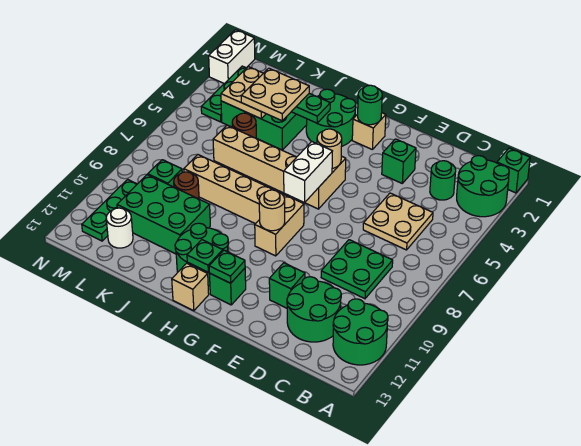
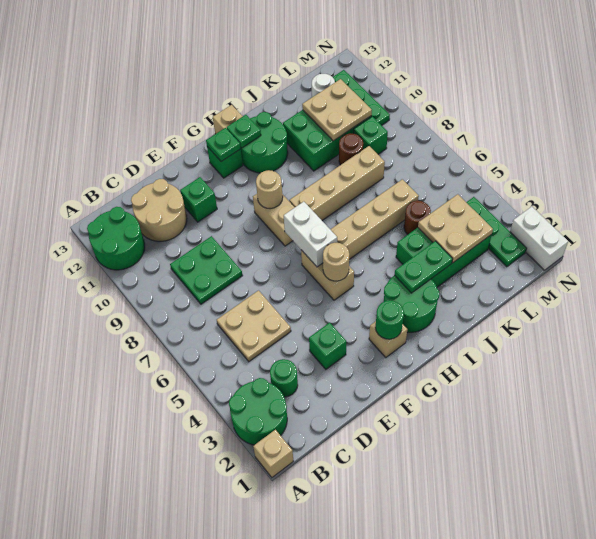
green brick A1 level 1 -> tan brick A1 level 1
green round brick C11:D12 level 1 -> tan round brick C11:D12 level 1
tan plate J3:K4 level 3 -> tan plate K10:L11 level 2

